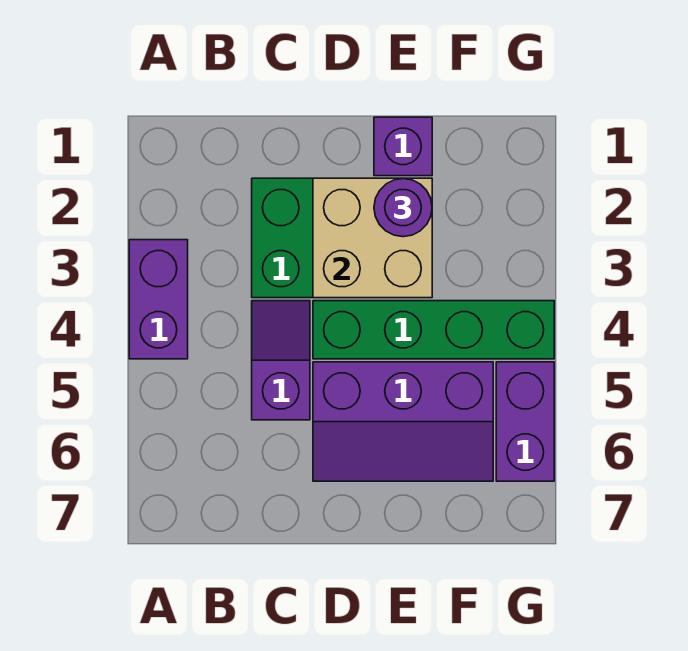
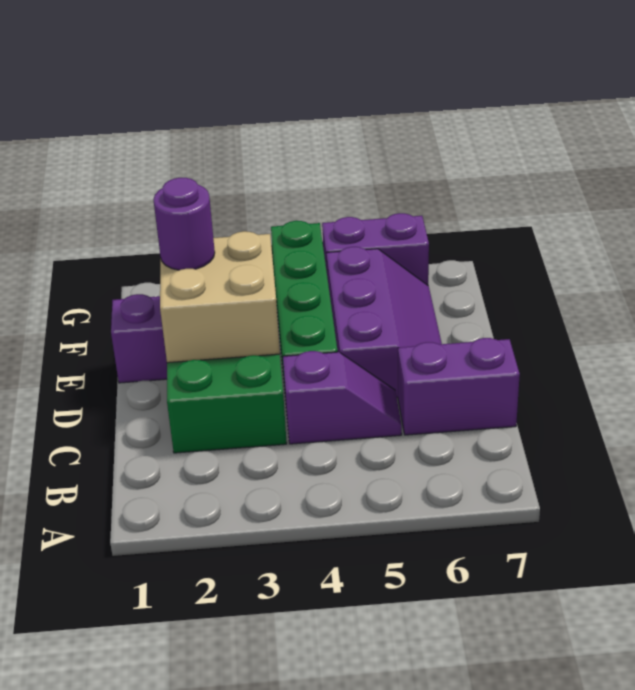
purple brick A3:A4 level 1 -> purple brick C6:C7 level 1
purple slope C4:C5 level 1 top 5 -> purple slope C4:C5 level 1 top 4

